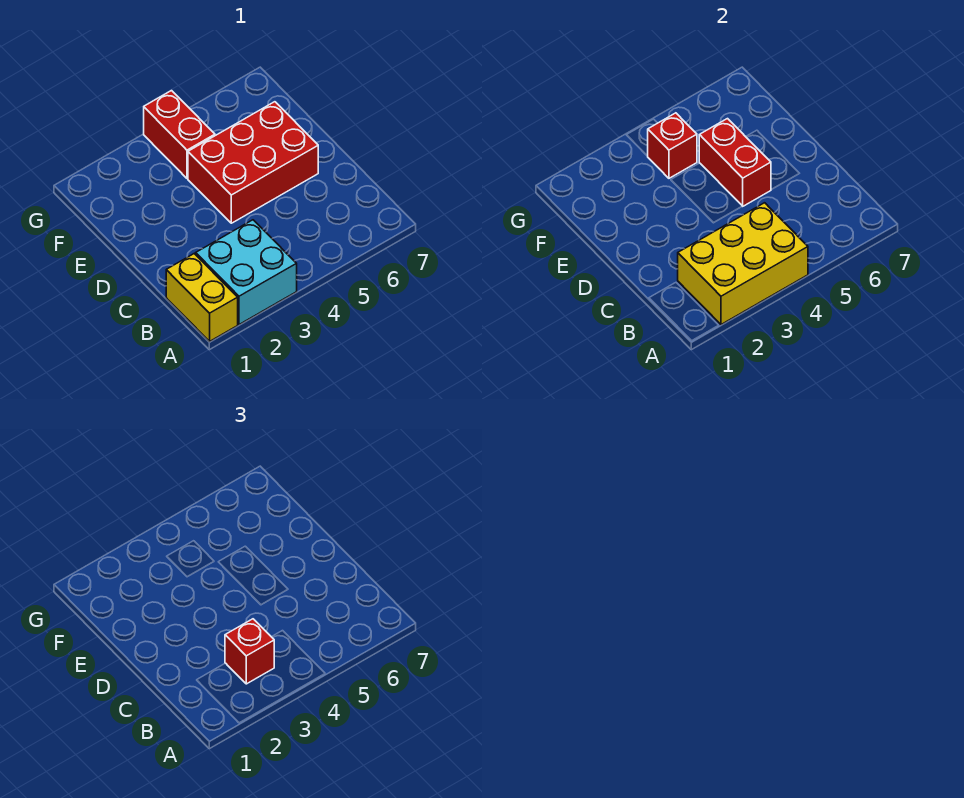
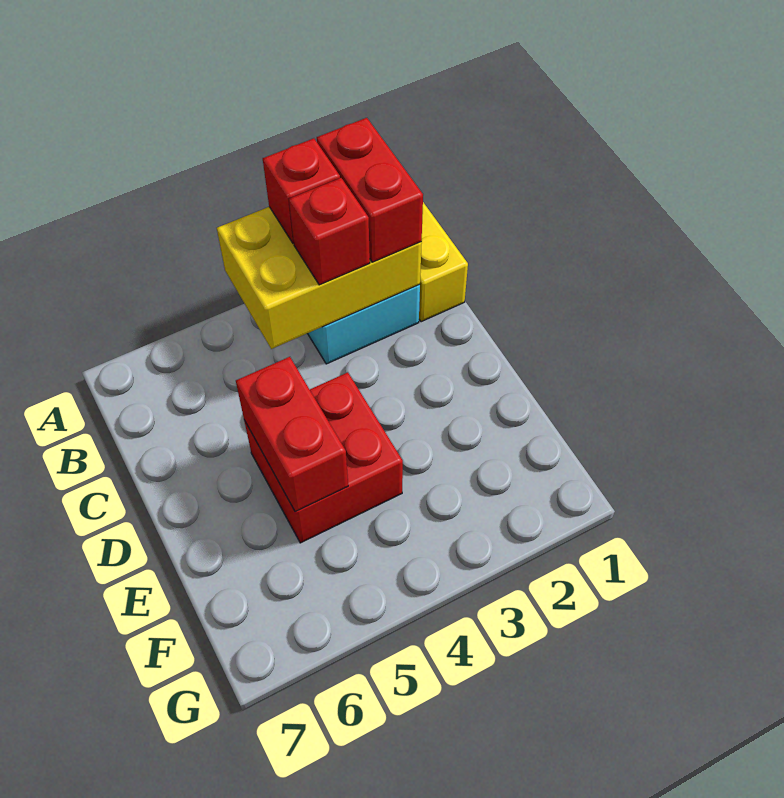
red brick D4:E6 level 1 -> red brick D4:E5 level 1
red brick F4:G4 level 1 -> red brick A2:B2 level 3
red brick F4 level 2 -> red brick A3 level 3

